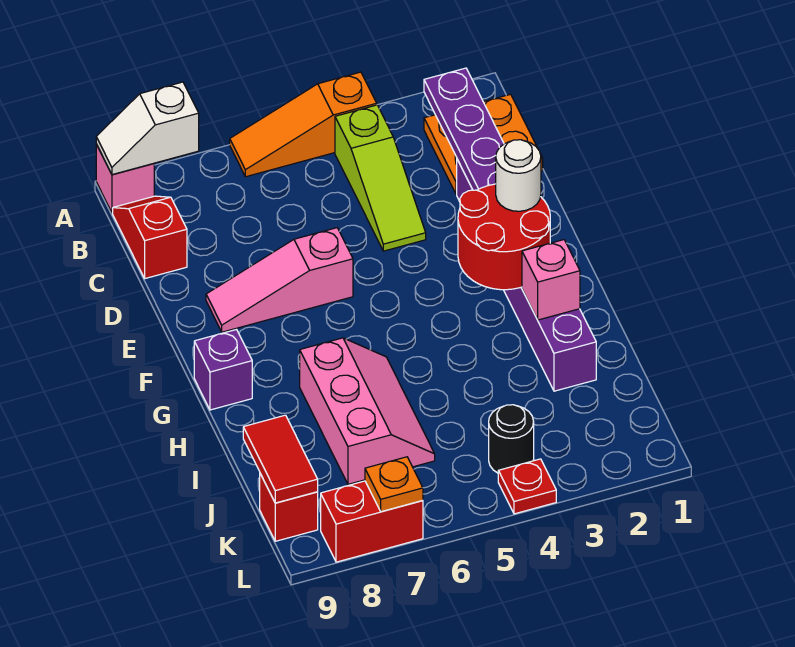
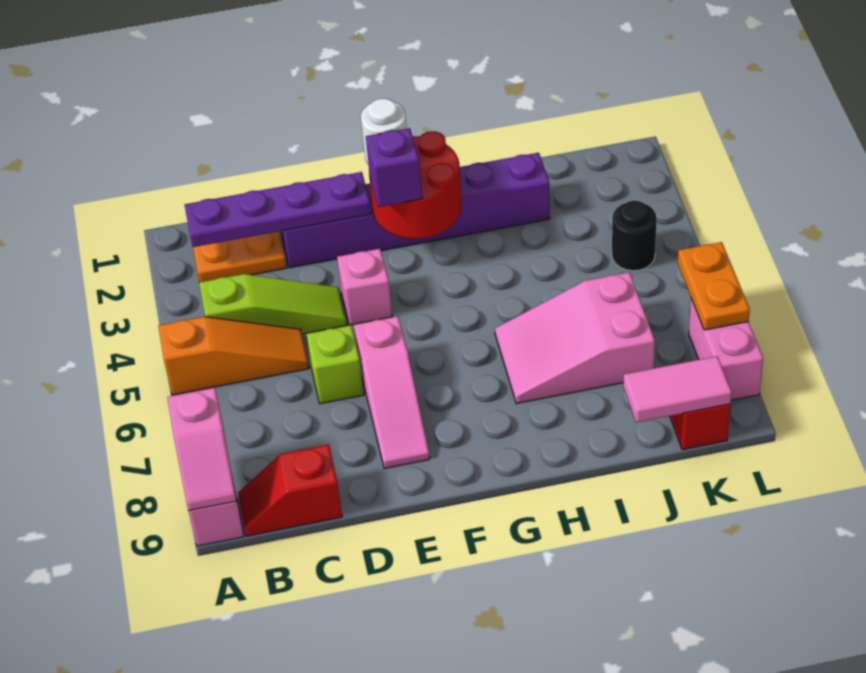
orange slope A4:A6 level 1 top 4 -> orange slope A5:C5 level 1 top A
white slope A8:A9 level 2 top 8 -> pink slope A8:A9 level 2 top 8
none -> lime brick D6 level 1
purple brick G9 level 1 -> purple brick F3 level 3
pink brick H2 level 2 -> pink brick E4 level 1
pink slope H6:J7 level 1 top 7 -> pink slope H6:J7 level 1 top J
red tile J9:K9 level 2 -> pink tile J9:K9 level 2
red plate L4 level 1 -> none
red brick L7:L8 level 1 -> pink brick L7:L8 level 1
orange plate L7 level 2 -> orange plate L6:L7 level 2

